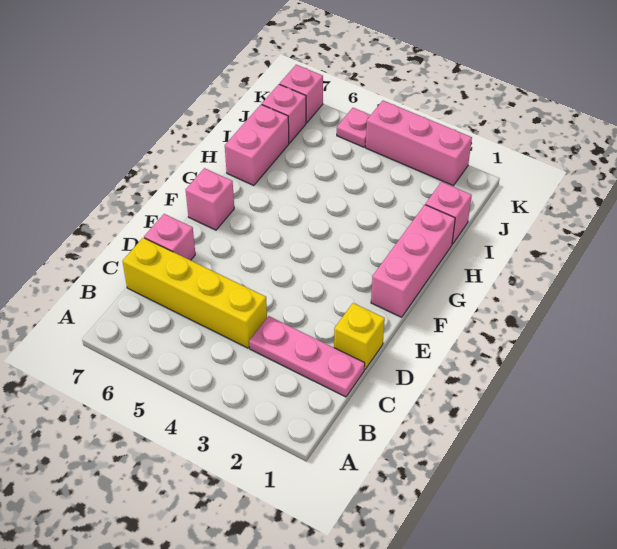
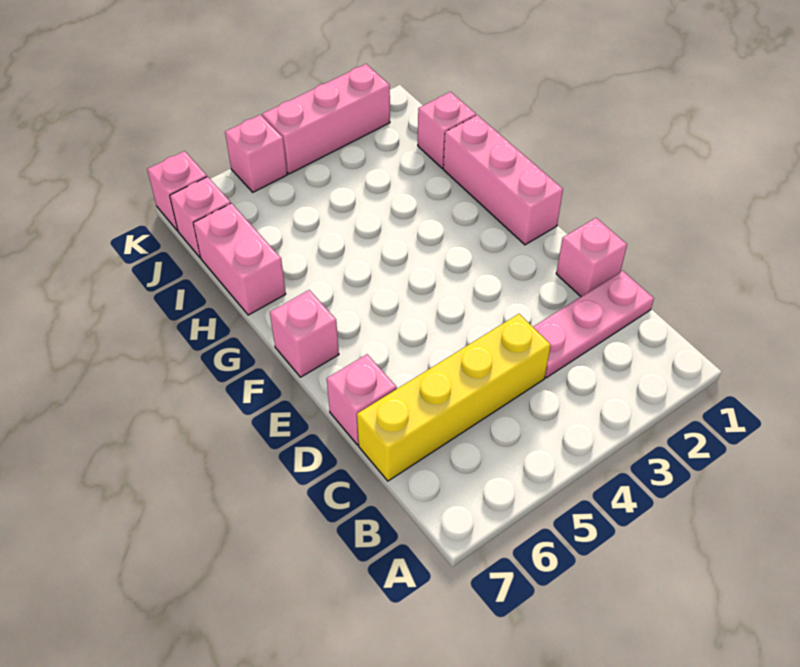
yellow brick D1 level 1 -> pink brick D1 level 1
pink plate K5 level 1 -> pink brick K5 level 1

